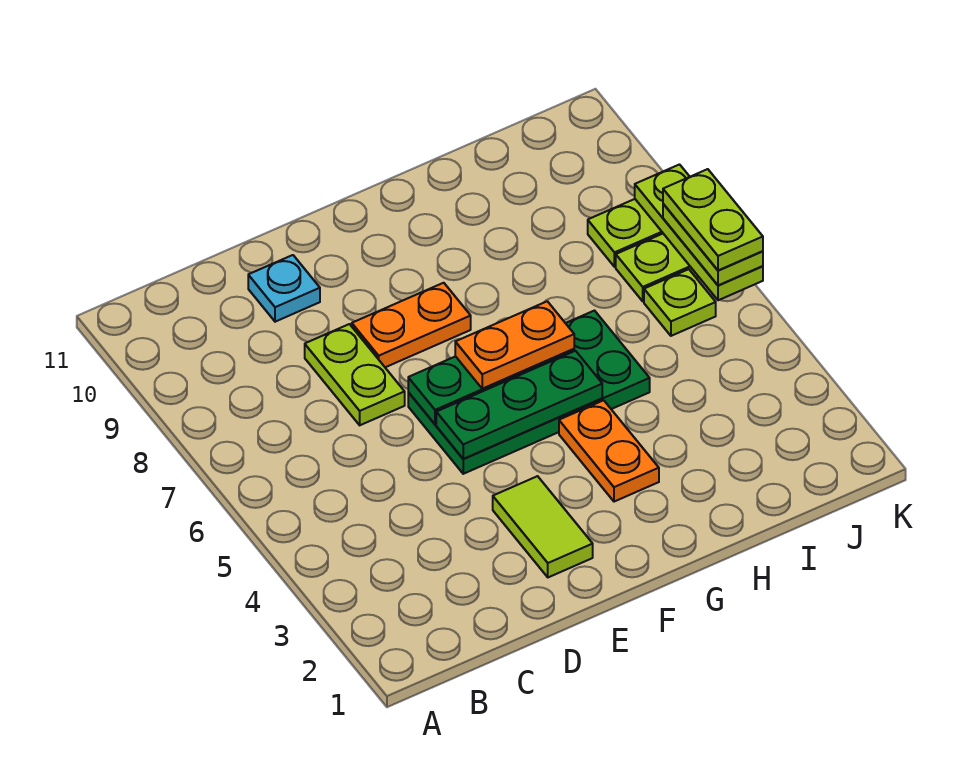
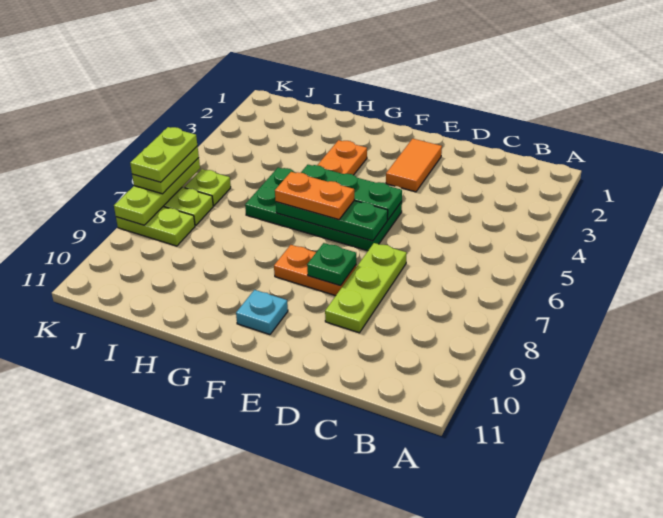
lime plate D7:D8 level 1 -> lime plate D7:D9 level 1
cyan plate D10 level 1 -> cyan plate F10 level 1
lime tile E2:E3 level 1 -> orange tile E2:E3 level 1
none -> green plate E8 level 2

